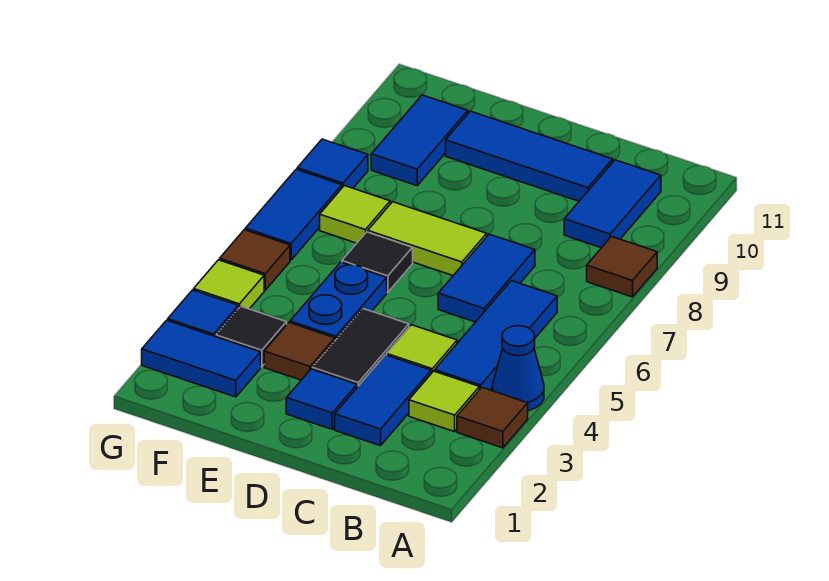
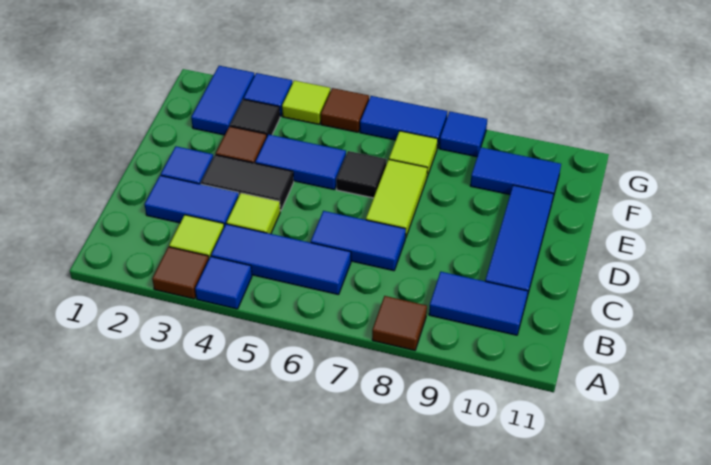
blue cone A4 level 1 -> blue tile A4 level 1
blue plate E4:E5 level 1 -> blue tile E4:E5 level 1

